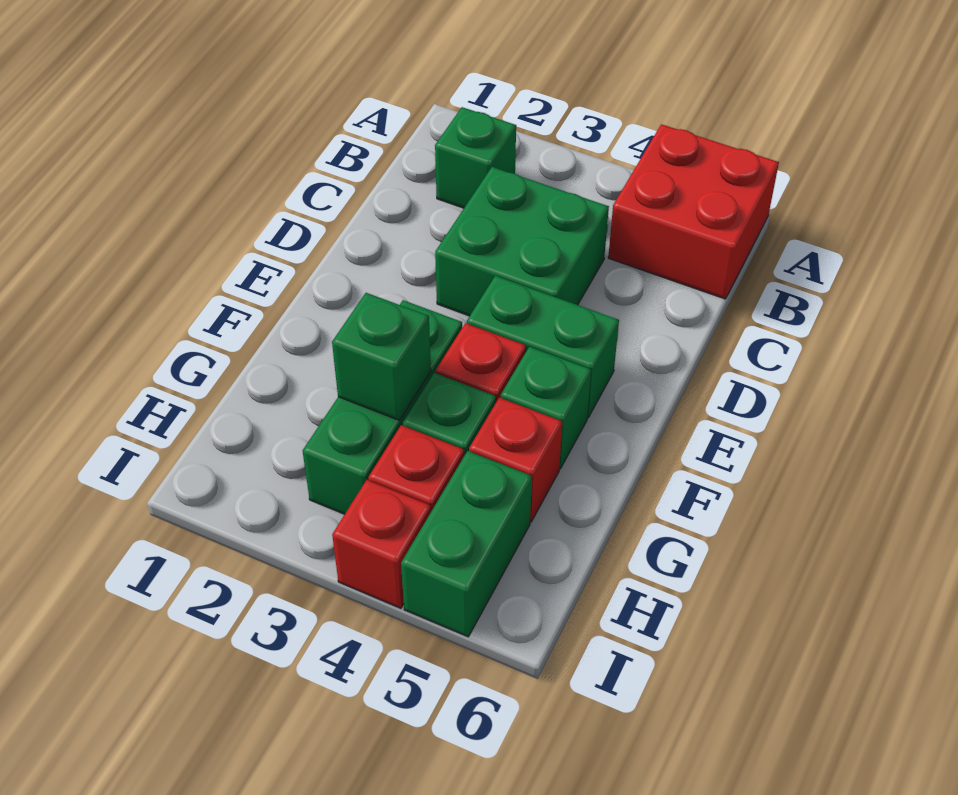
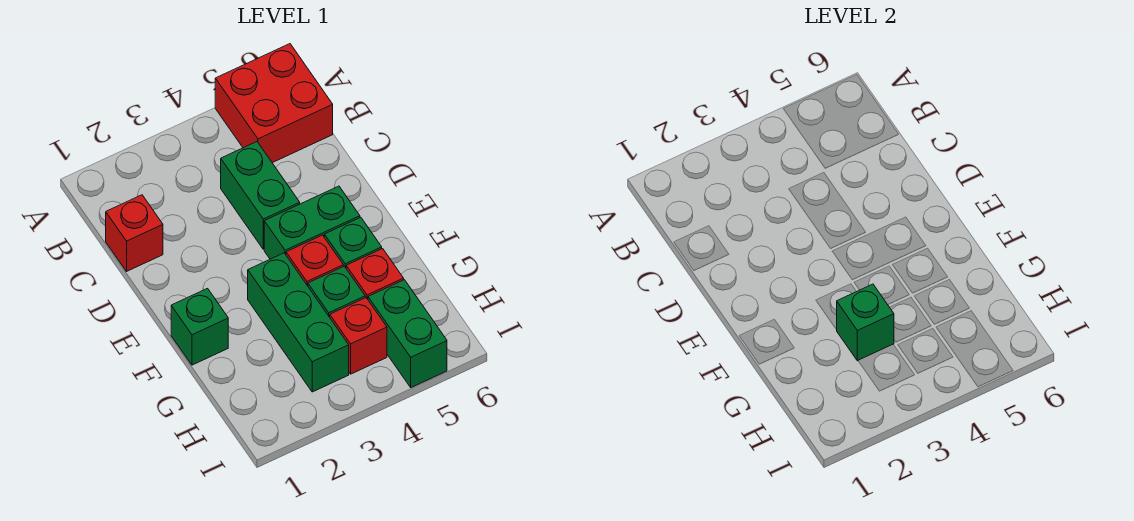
green brick B2 level 1 -> green brick F1 level 1
green brick C3:D4 level 1 -> green brick C4:D4 level 1
red brick I4 level 1 -> red brick C1 level 1

